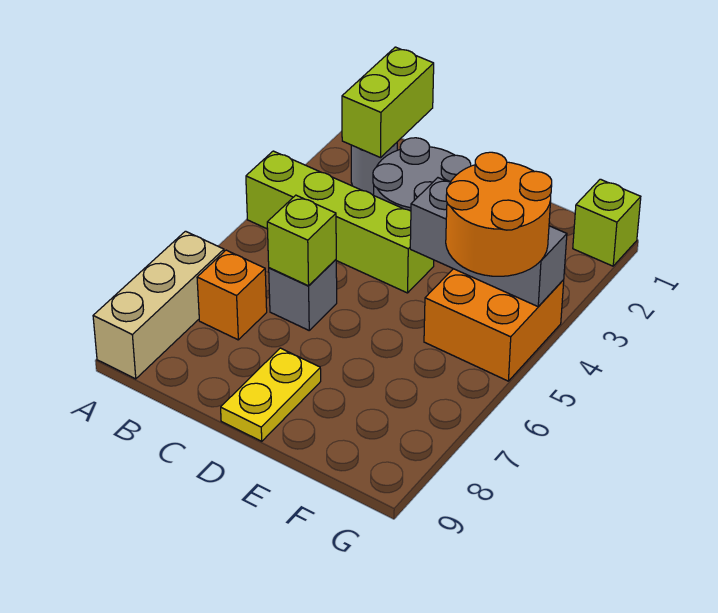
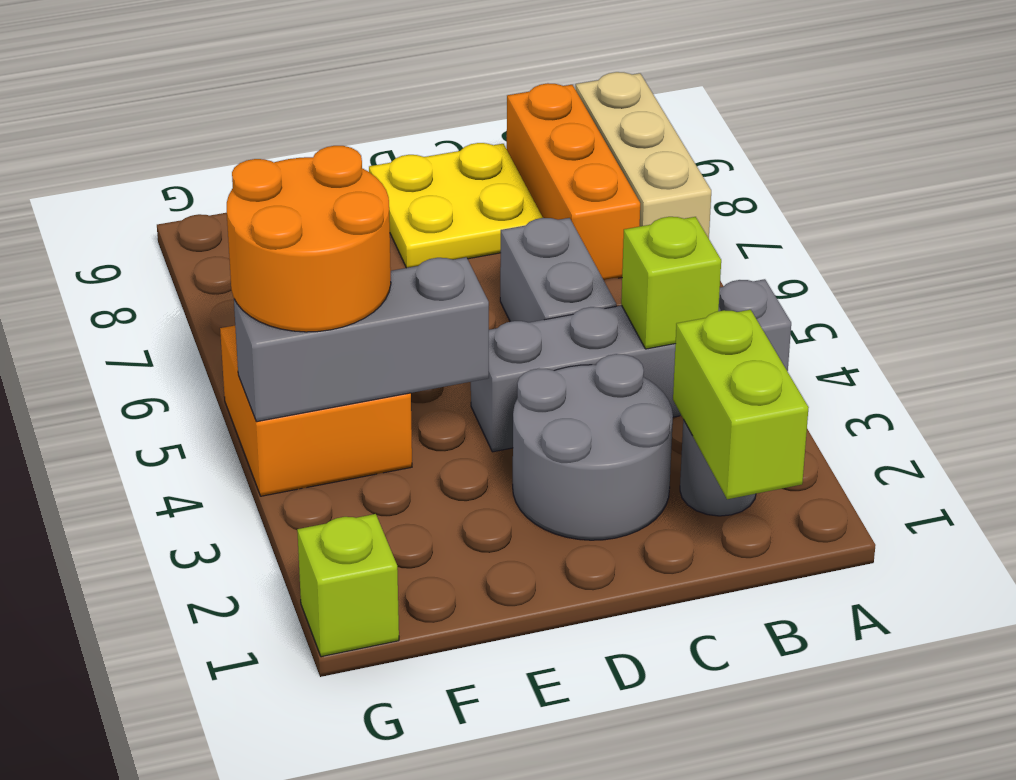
lime brick A4:D4 level 1 -> grey brick A4:D4 level 1
orange brick B7 level 1 -> orange brick B7:B9 level 1
grey brick C6 level 1 -> grey brick C5:C6 level 1
lime brick C6 level 2 -> lime brick B4 level 2
yellow plate D8:D9 level 1 -> yellow plate C8:D9 level 1

